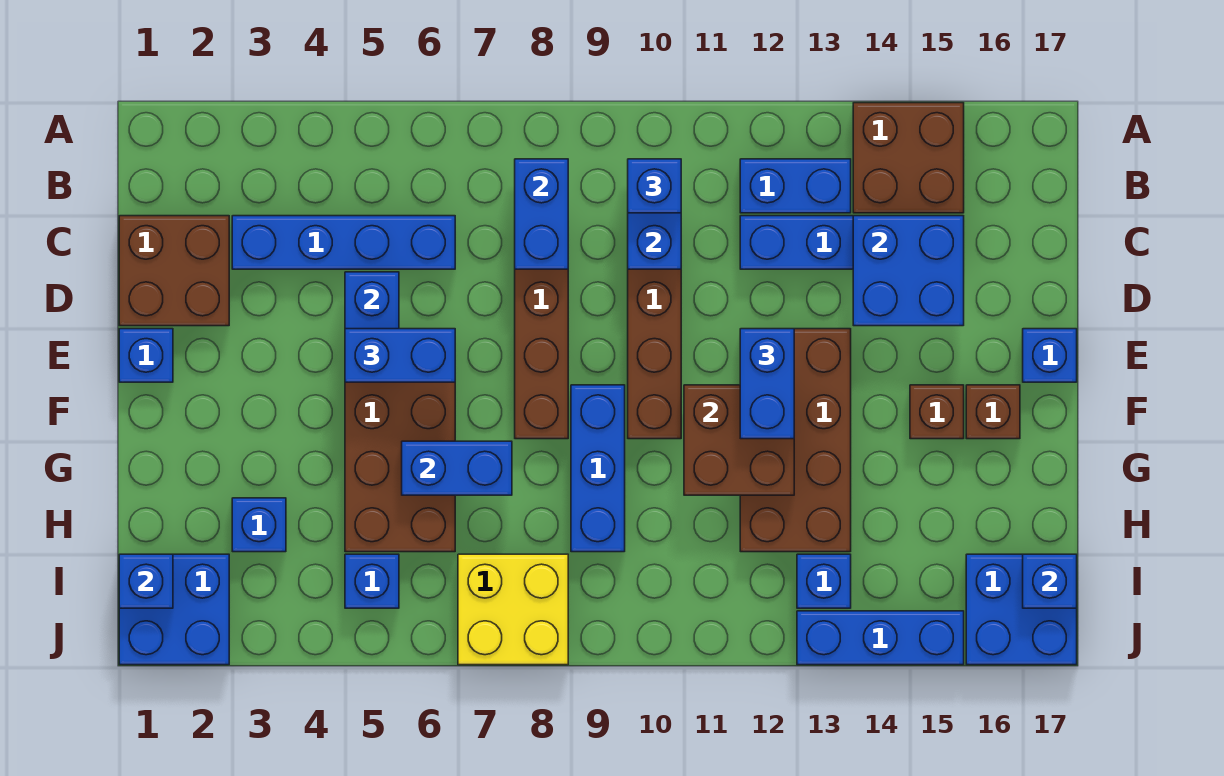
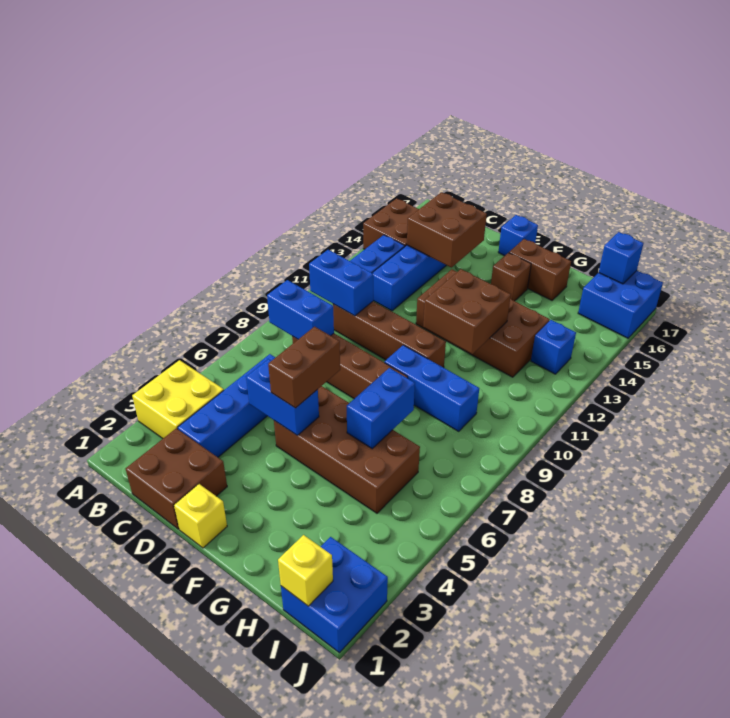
blue brick B10 level 3 -> none
blue brick C14:D15 level 2 -> brown brick C14:D15 level 2
blue brick E1 level 1 -> yellow brick E1 level 1
blue brick E5:E6 level 3 -> brown brick E5:E6 level 3
blue brick E12:F12 level 3 -> none
brown brick F16 level 1 -> brown brick F16:G16 level 1
blue brick H3 level 1 -> none
blue brick I1 level 2 -> yellow brick I1 level 2
blue brick I5 level 1 -> none
yellow brick I7:J8 level 1 -> yellow brick A3:B4 level 1
blue brick J13:J15 level 1 -> none

